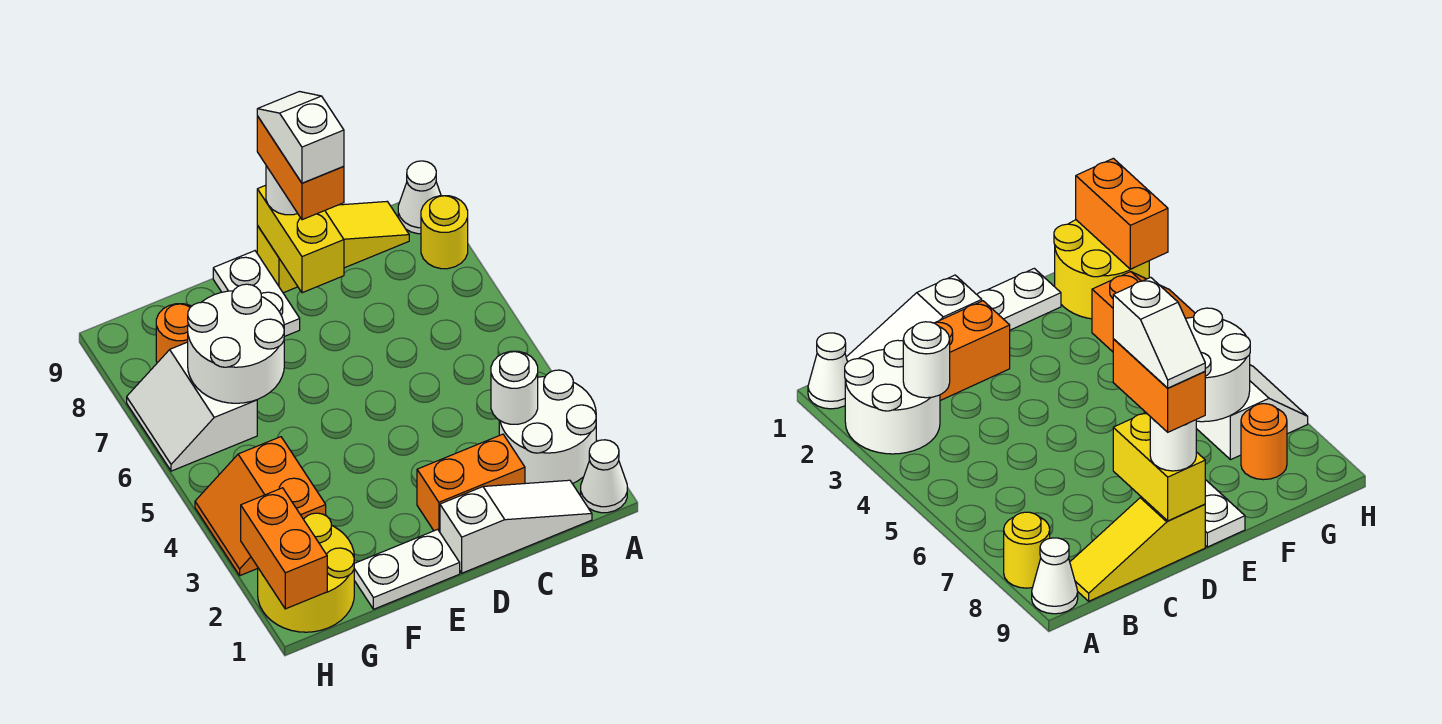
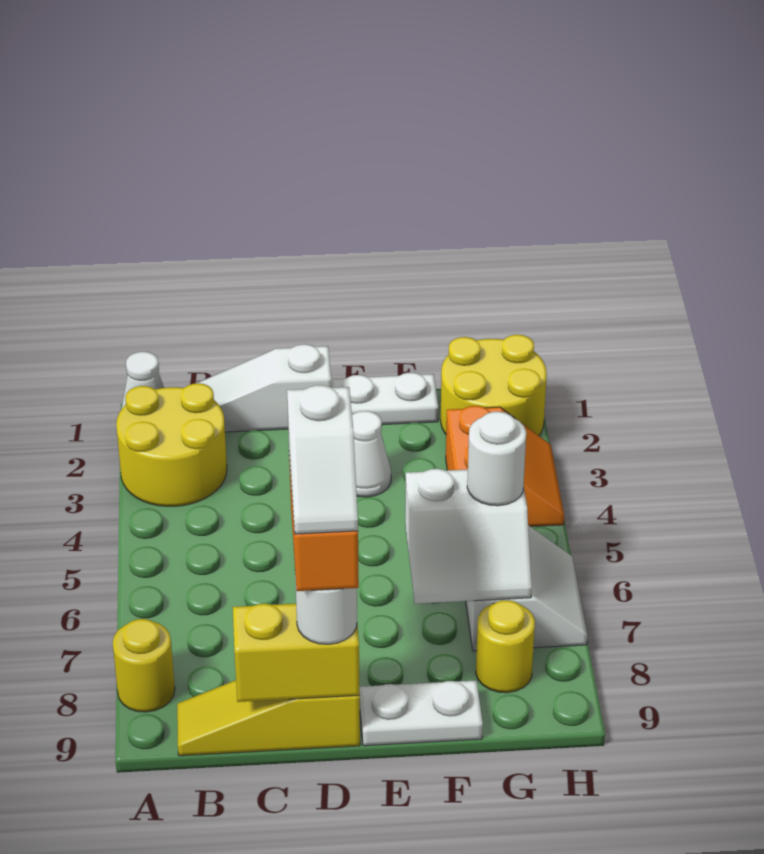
white round brick A2:B3 level 1 -> yellow round brick A2:B3 level 1
white cone A9 level 1 -> white cone E3 level 1
white round brick B3 level 2 -> white round brick G6 level 3
orange brick C2:D2 level 1 -> none
yellow brick D8:D9 level 2 -> yellow brick C9:D9 level 2
white plate E8:E9 level 1 -> white plate E9:F9 level 1
white round brick F6:G7 level 2 -> white slope F6:G7 level 2 top 6
orange round brick G8 level 1 -> yellow round brick G8 level 1
orange brick H1:H2 level 2 -> none

